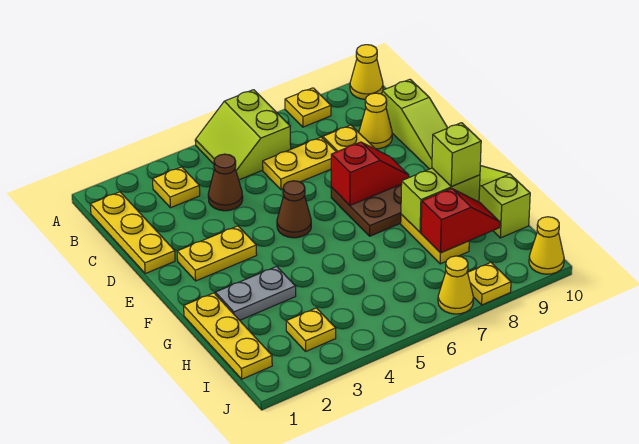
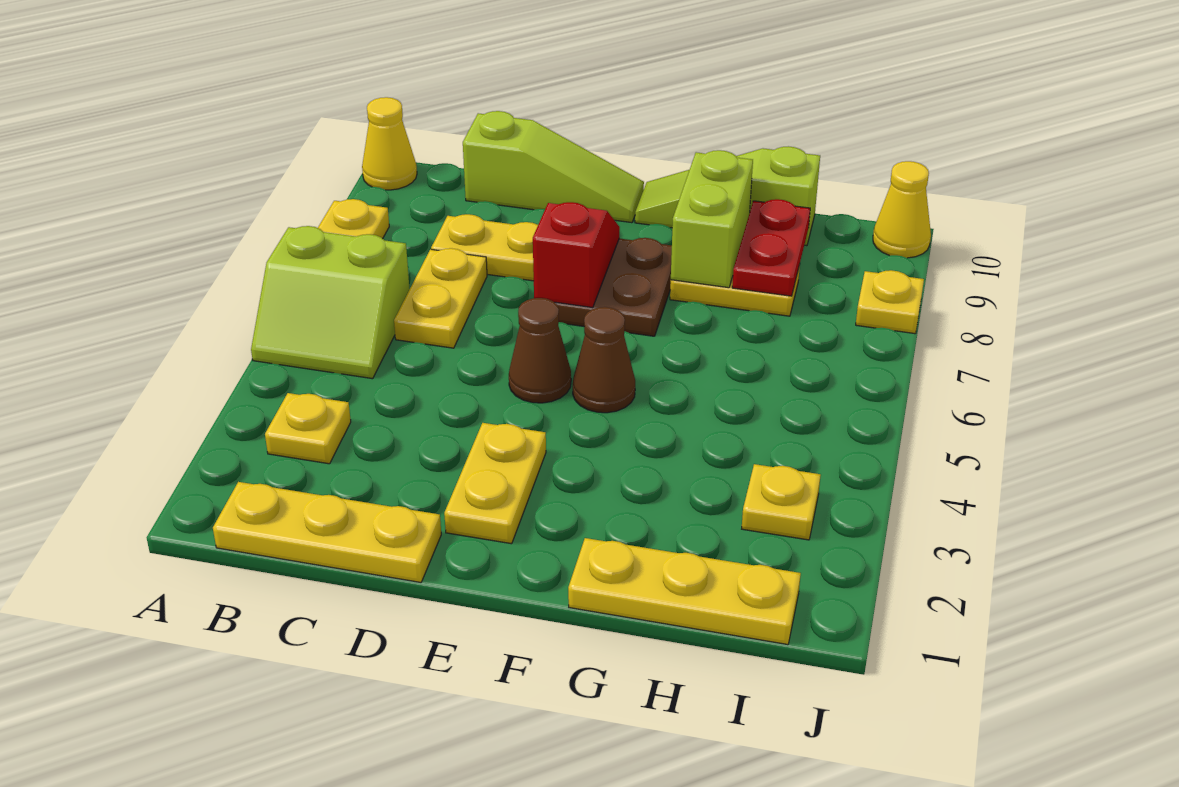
brown cone C4 level 1 -> brown cone F5 level 1
yellow cone C9 level 1 -> none
grey plate G2:G3 level 1 -> none
lime brick G9 level 3 -> none
red slope H8:H9 level 2 top 8 -> red plate H8:H9 level 2
yellow cone J7 level 1 -> none

